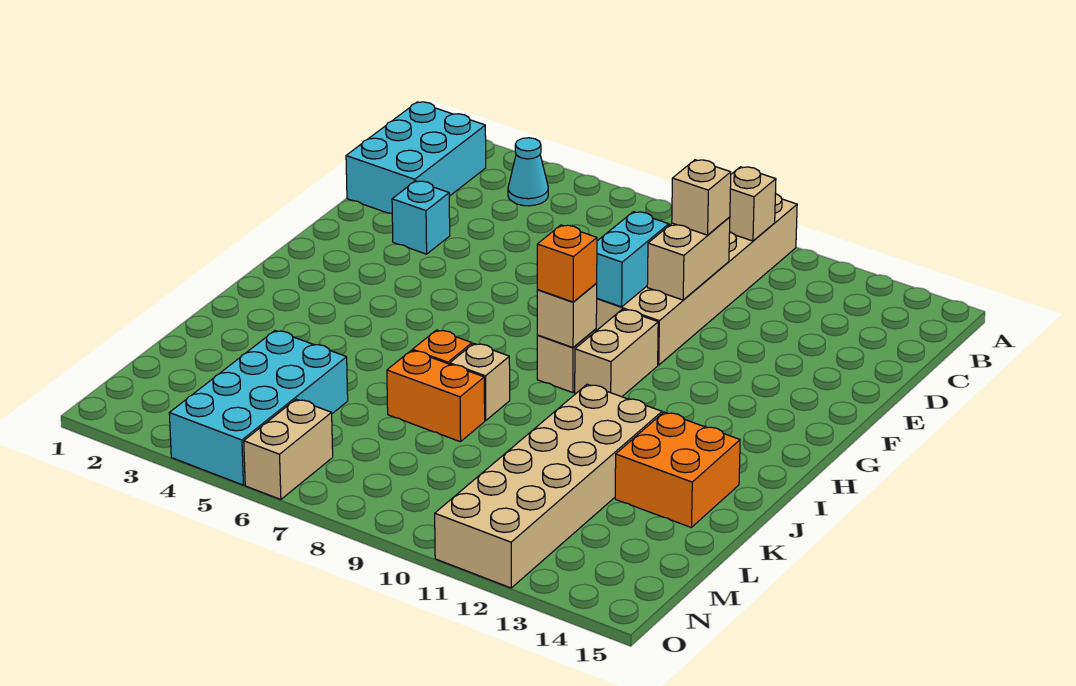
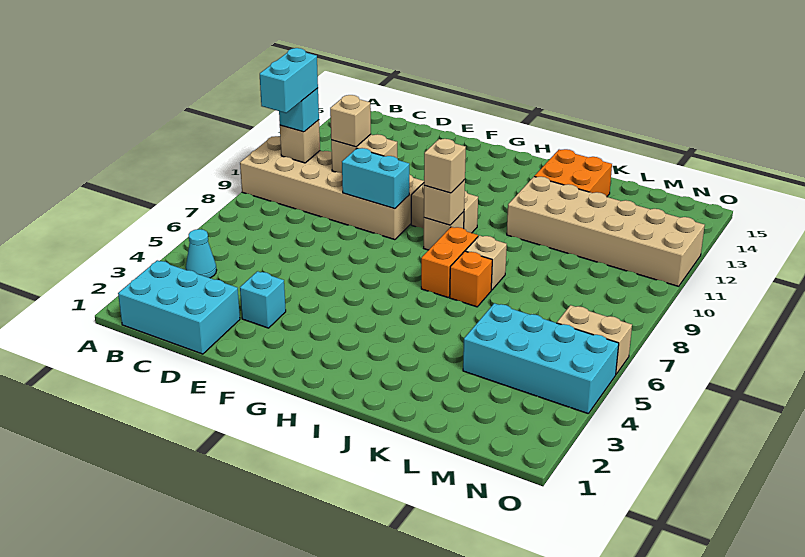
none -> cyan brick B9:B10 level 4
none -> cyan brick B10 level 3
orange brick H9 level 3 -> tan brick H9 level 3
orange brick K7:K8 level 1 -> orange brick I7:I8 level 1

